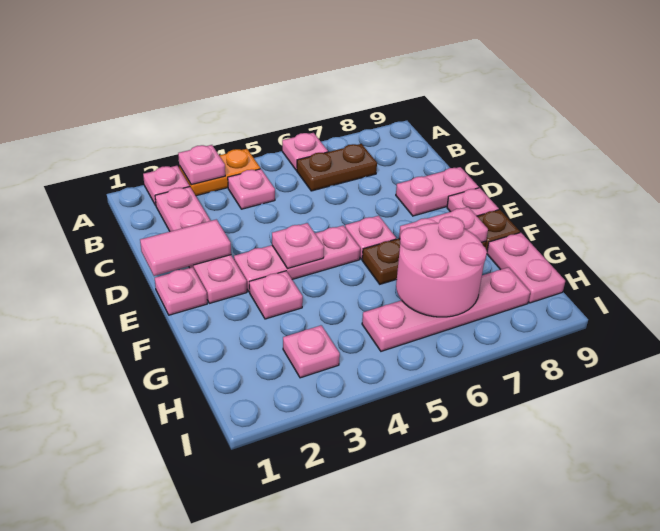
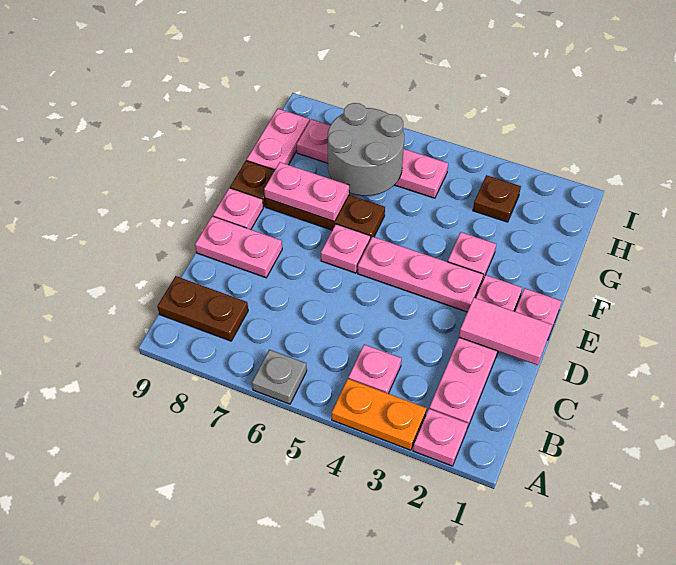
pink plate A3 level 2 -> none
pink plate A6 level 1 -> grey plate A6 level 1
brown plate B6:B7 level 1 -> brown plate B8:B9 level 1
pink plate E4 level 2 -> none
pink round brick G6:H7 level 2 -> grey round brick G6:H7 level 2
pink plate H3 level 1 -> brown plate H3 level 1

